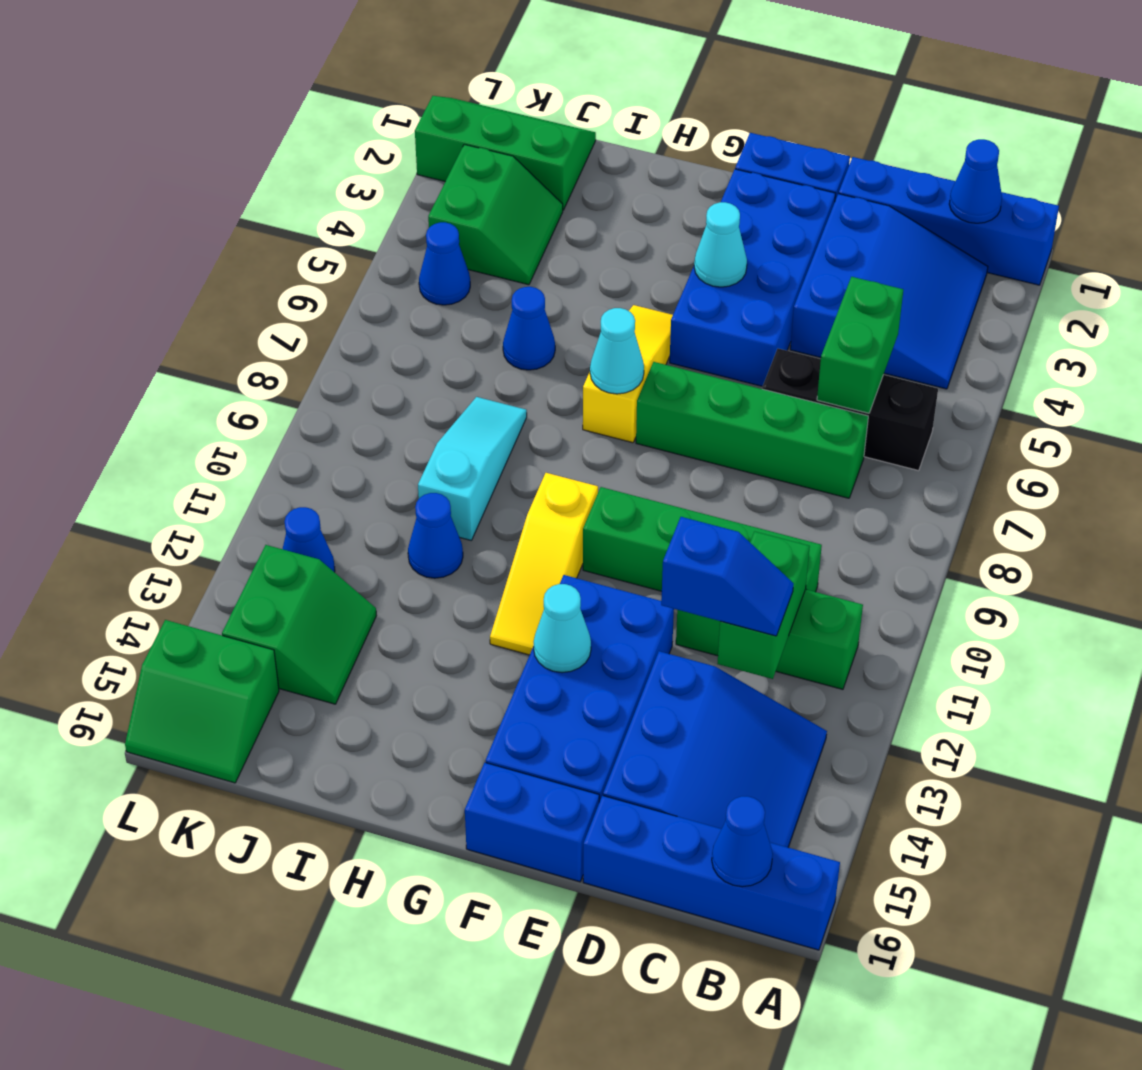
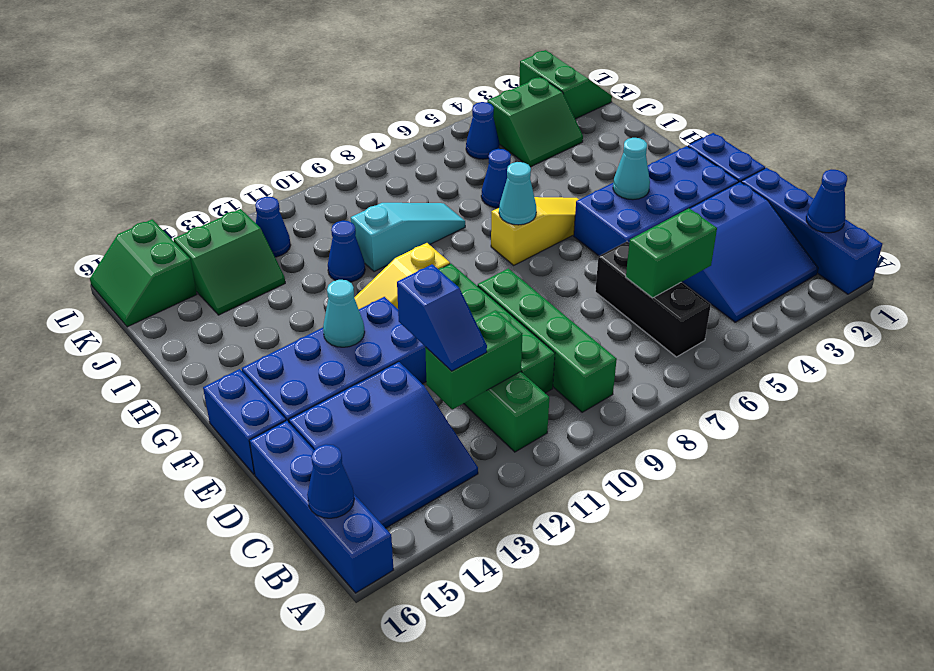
green brick C7:F7 level 1 -> green brick B9:E9 level 1
green slope J1:L2 level 1 top 2 -> green slope K1:L2 level 1 top 2

